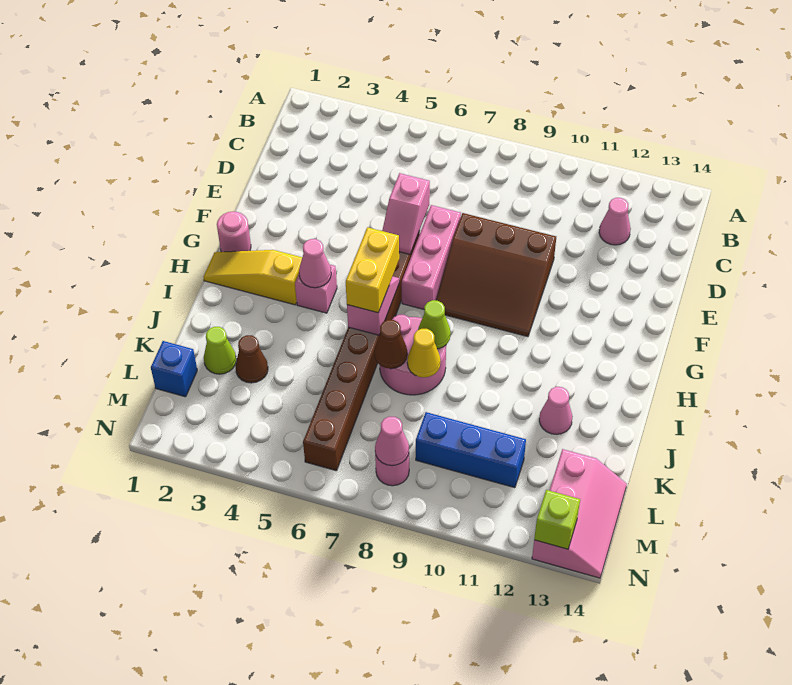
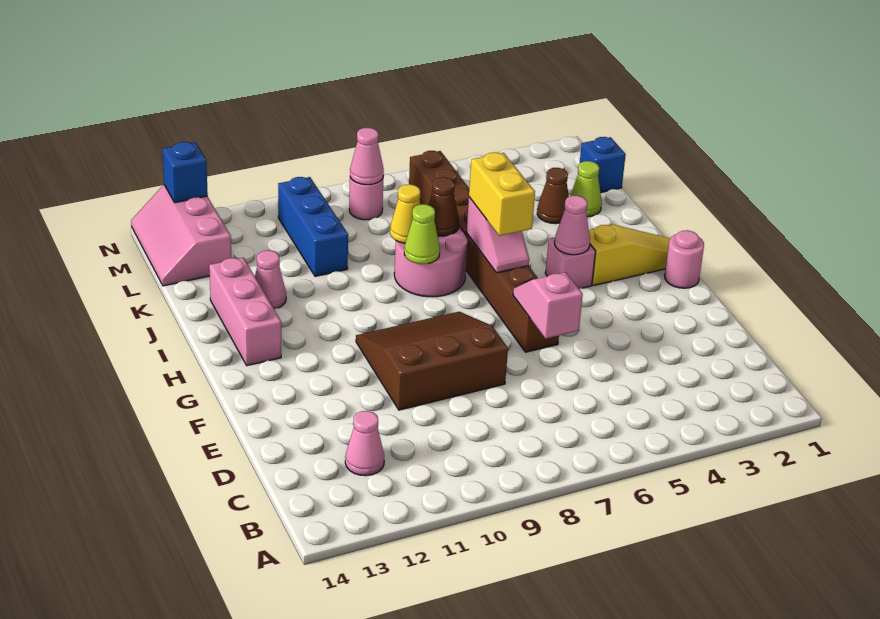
pink brick E7:G7 level 1 -> pink brick H13:J13 level 1
blue brick L9:L11 level 1 -> blue brick K10:M10 level 1
lime brick N13 level 2 -> blue brick N13 level 2

